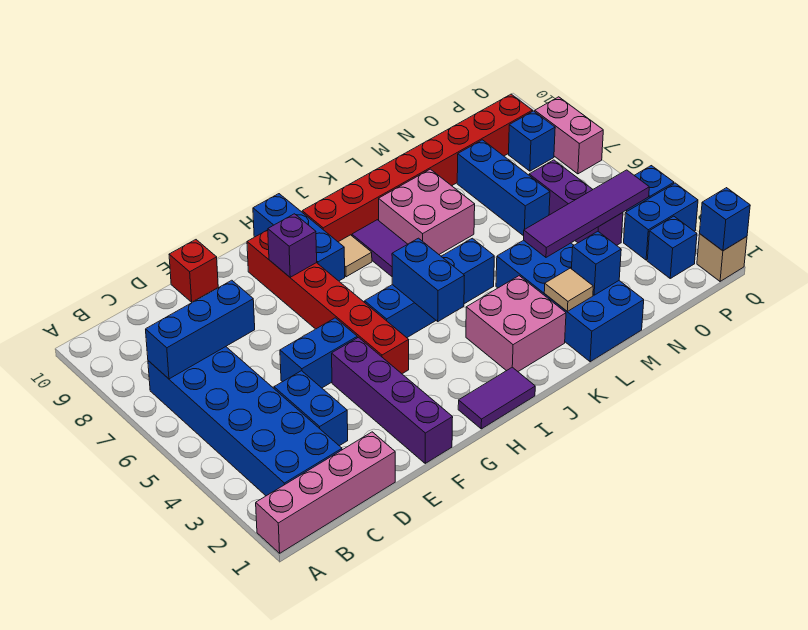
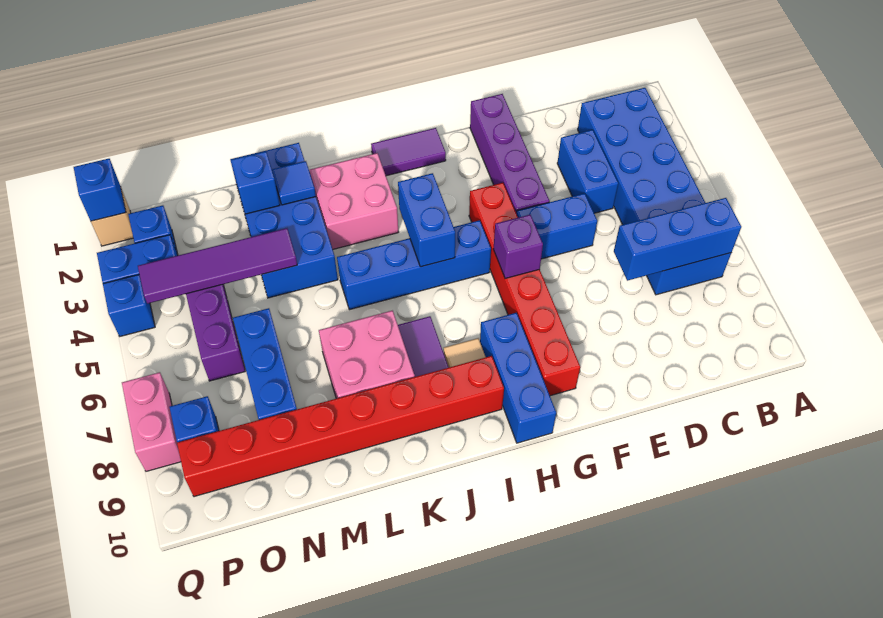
pink brick A1:D1 level 1 -> none
red brick E10 level 1 -> none
purple brick G8 level 2 -> purple brick G6 level 2
tan tile L2 level 2 -> blue tile L2 level 2

